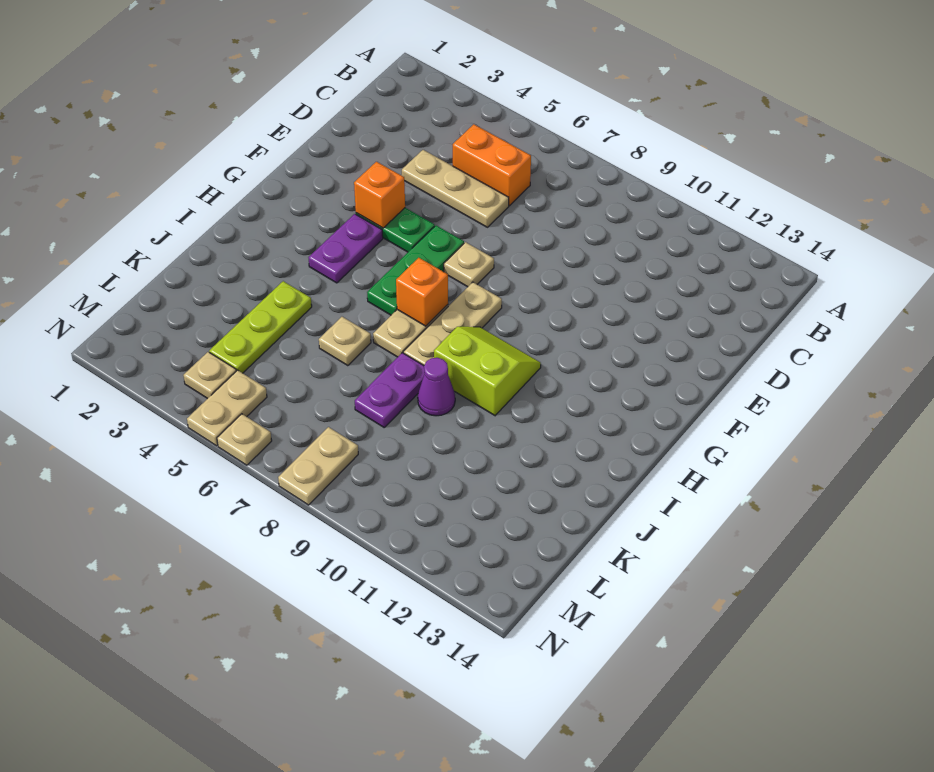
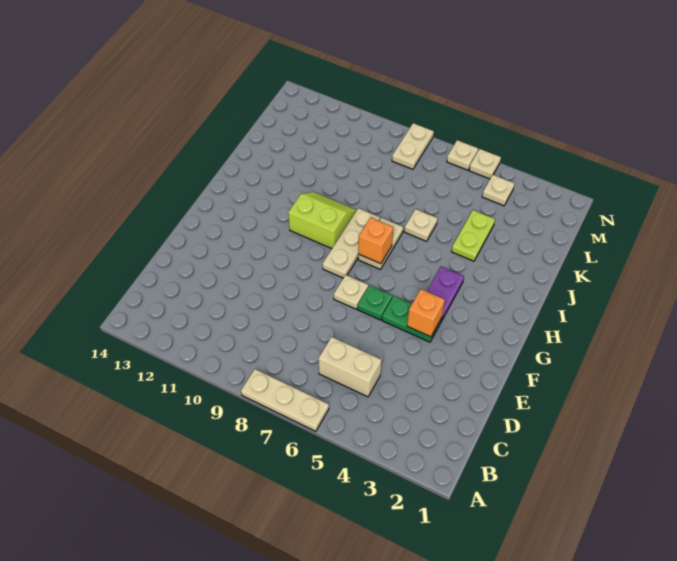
orange brick C5:C6 level 1 -> tan brick C5:C6 level 1
tan plate D4:D6 level 1 -> tan plate A6:A8 level 1
green plate F6:H6 level 1 -> green plate F6 level 1
lime slope H9:I10 level 1 top I -> lime slope H9:I10 level 1 top H
lime plate J4:L4 level 1 -> lime plate J4:K4 level 1
purple plate J8:K8 level 1 -> none
purple cone J9 level 1 -> none
tan plate M5:N5 level 1 -> tan plate N5 level 1

